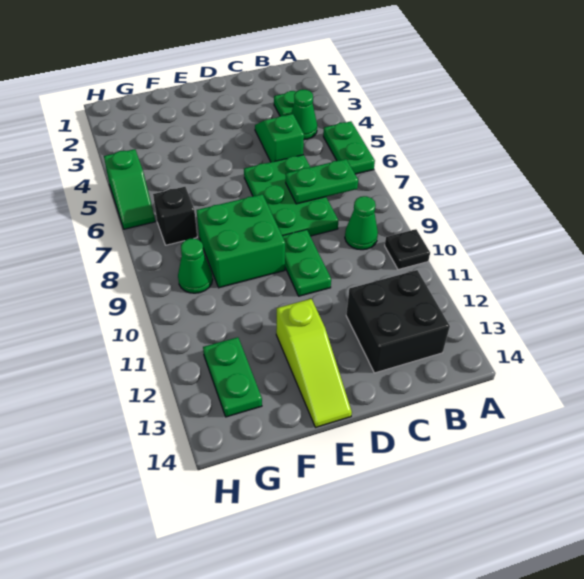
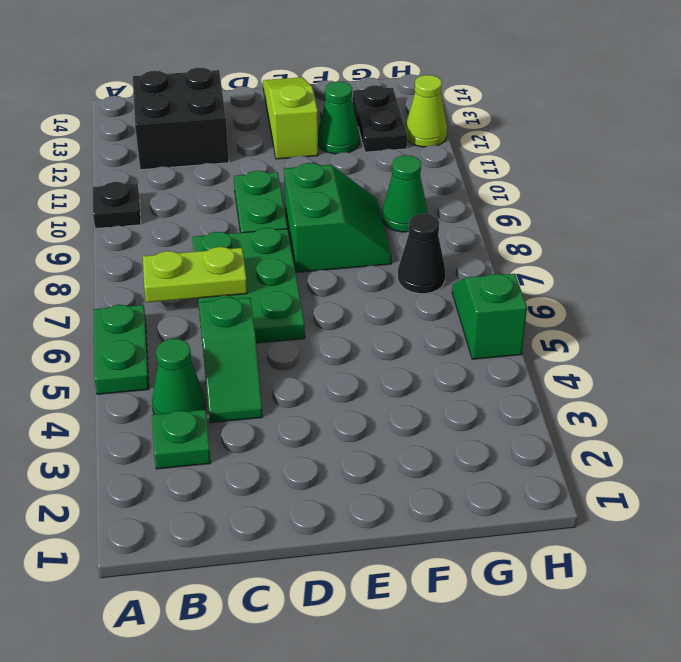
green plate B7:C7 level 2 -> lime plate B7:C7 level 2
green cone B9 level 1 -> green cone F12 level 1
green brick E8:F9 level 1 -> green slope E8:F9 level 1 top E
black brick G7 level 1 -> black cone G7 level 1
green plate G12:G13 level 1 -> black plate G12:G13 level 1
none -> lime cone H12 level 1

